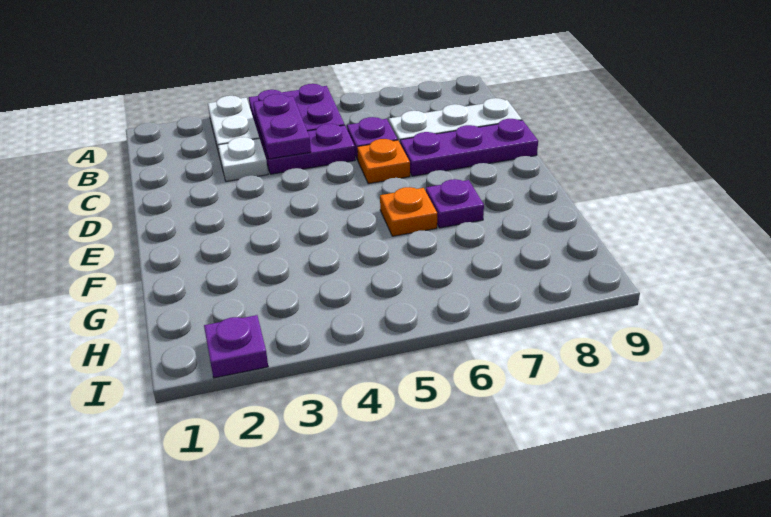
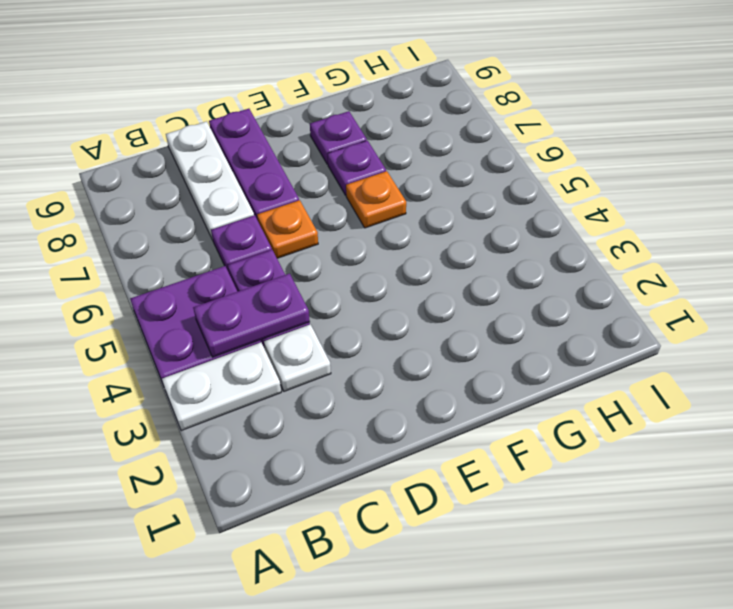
purple plate I2 level 1 -> purple plate F8 level 1

